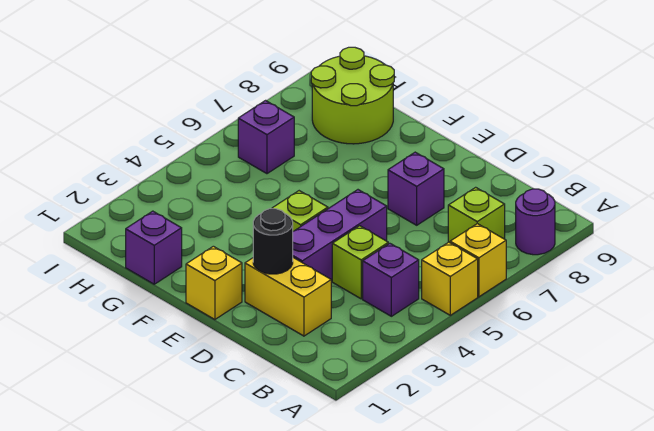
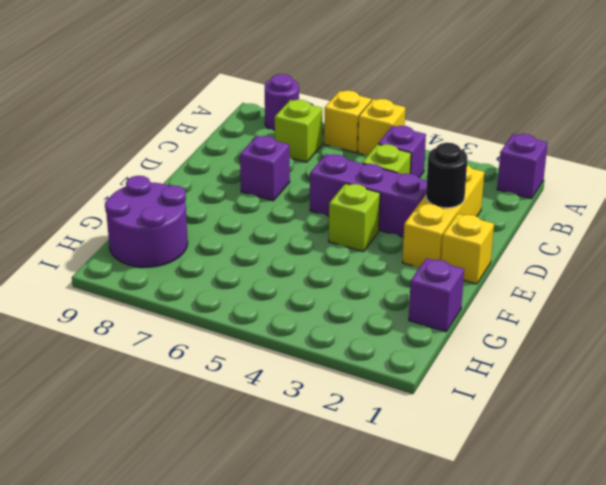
yellow brick C2:D2 level 1 -> yellow brick C2:E2 level 1
lime round brick G8:H9 level 1 -> purple round brick G8:H9 level 1
purple brick H6 level 1 -> purple brick A1 level 1

